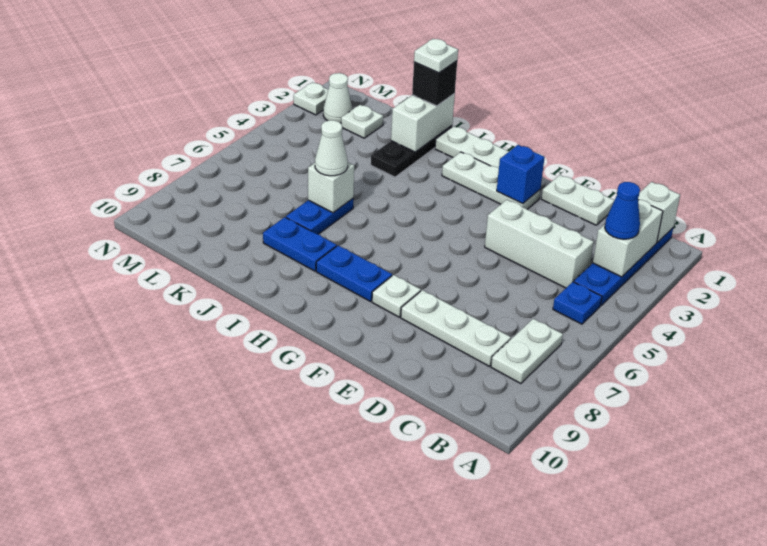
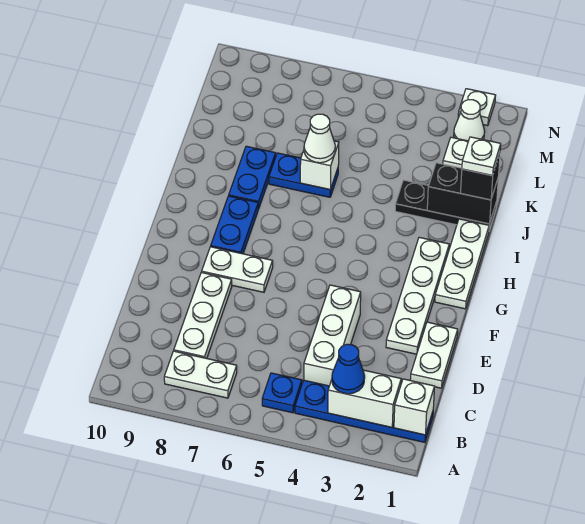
white plate F2:H2 level 1 -> white plate E2:H2 level 1
blue brick F2 level 2 -> none
white plate F8 level 1 -> white plate F7:F8 level 1
white brick J1:J2 level 2 -> black brick J1:J2 level 2

